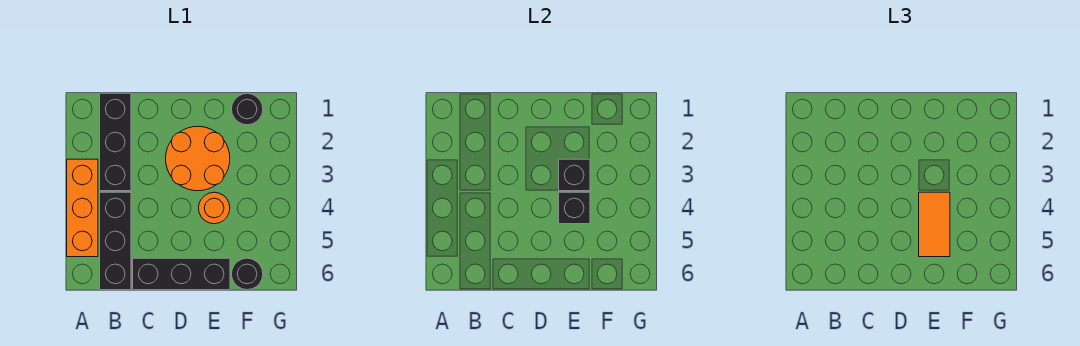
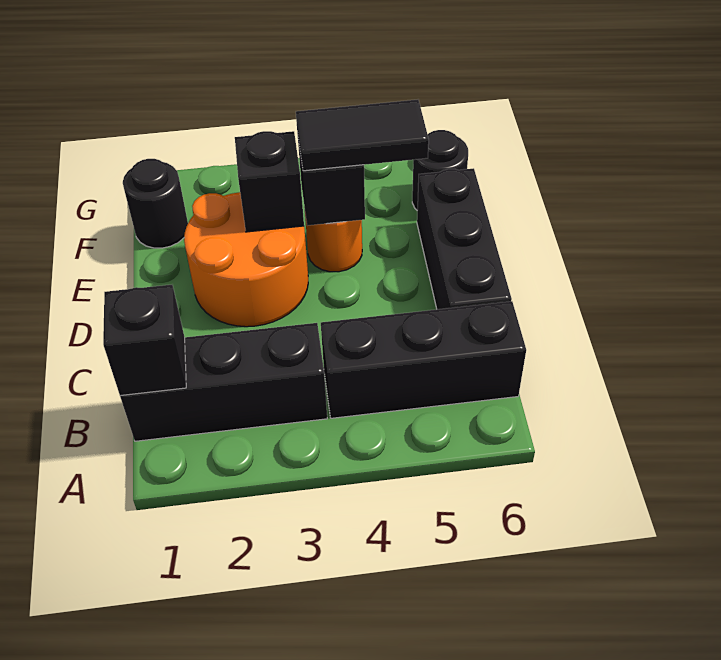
orange brick A3:A5 level 1 -> none
none -> black brick B1 level 2
orange tile E4:E5 level 3 -> black tile E4:E5 level 3

